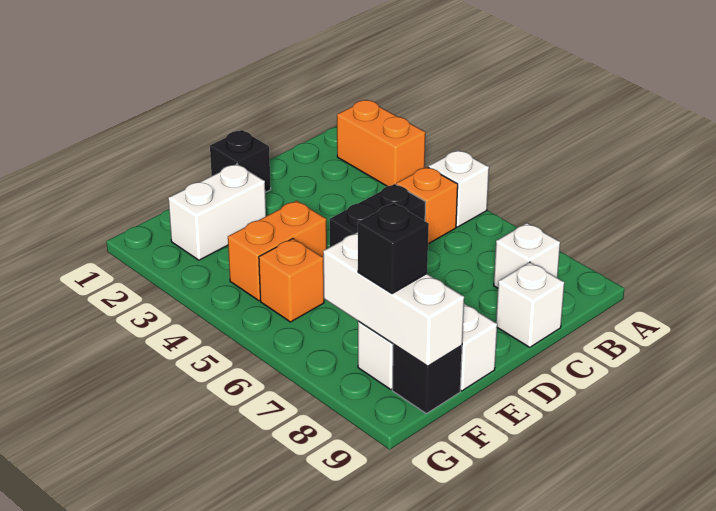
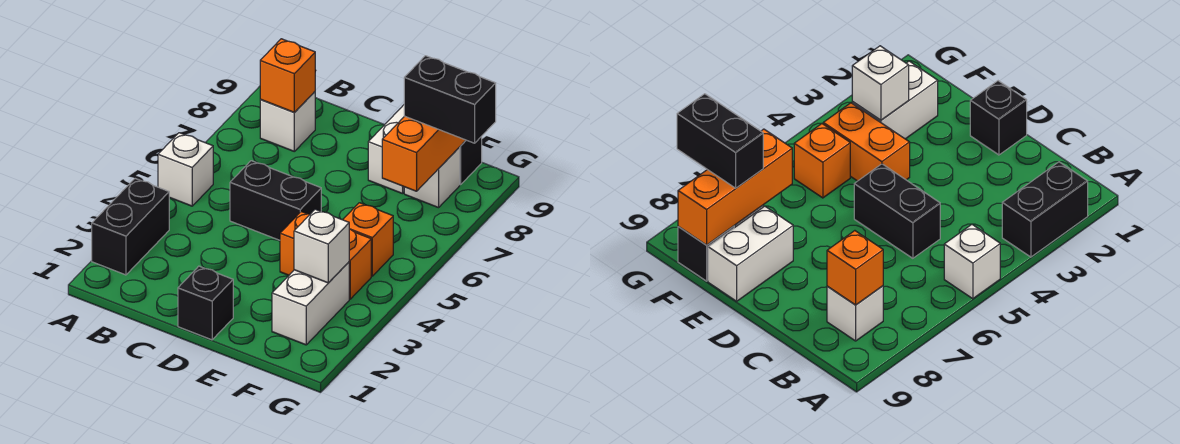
orange brick A2:A3 level 1 -> black brick A2:A3 level 1
orange brick B5 level 1 -> orange brick B8 level 2
white brick C9 level 1 -> white brick F3 level 2
white brick E2:F2 level 1 -> white brick F2:F3 level 1
white brick F7:F9 level 2 -> orange brick F7:F9 level 2
black brick F8 level 3 -> black brick F8:G8 level 3

